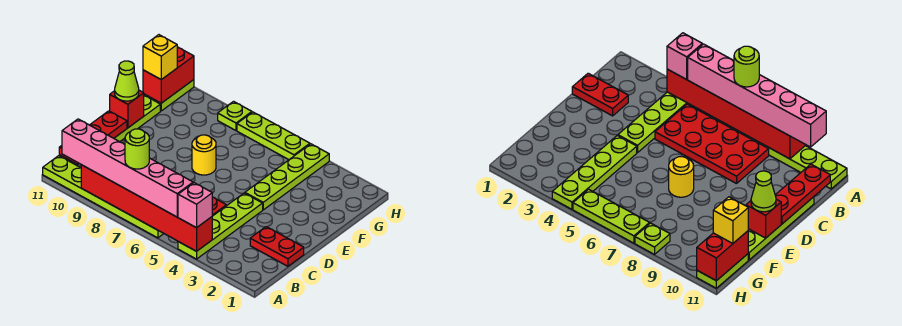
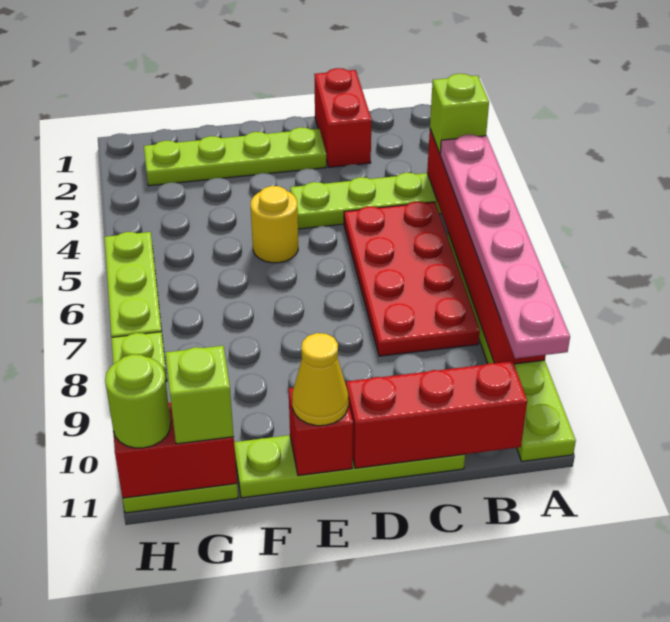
pink brick A4 level 3 -> lime brick A4 level 3
pink brick A5:A10 level 3 -> pink plate A5:A10 level 3
lime round brick A7 level 4 -> lime round brick H11 level 3
red plate B11:D11 level 2 -> red brick B11:D11 level 2
red plate C1:C2 level 1 -> red brick C1:C2 level 1
lime plate E4:H4 level 1 -> lime plate D2:G2 level 1
yellow round brick E7 level 1 -> yellow round brick E5 level 1
lime cone E11 level 3 -> yellow cone E11 level 3
yellow brick G11 level 3 -> lime brick G11 level 3

